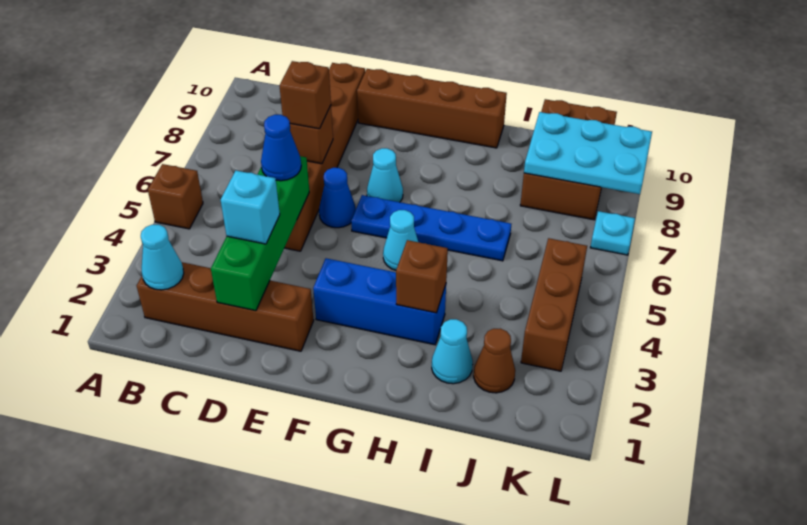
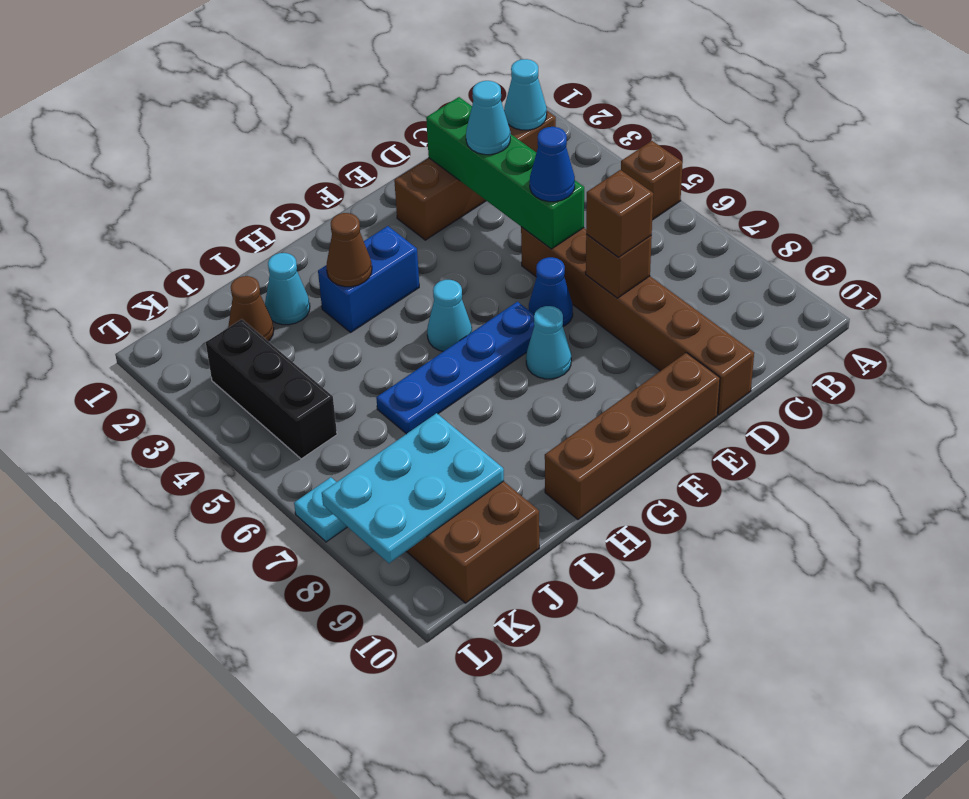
cyan brick D3 level 3 -> cyan cone D3 level 3
blue brick F3:H3 level 1 -> blue brick G3:H3 level 1
brown brick H3 level 2 -> brown cone H3 level 2
brown brick K3:K5 level 1 -> black brick K3:K5 level 1

